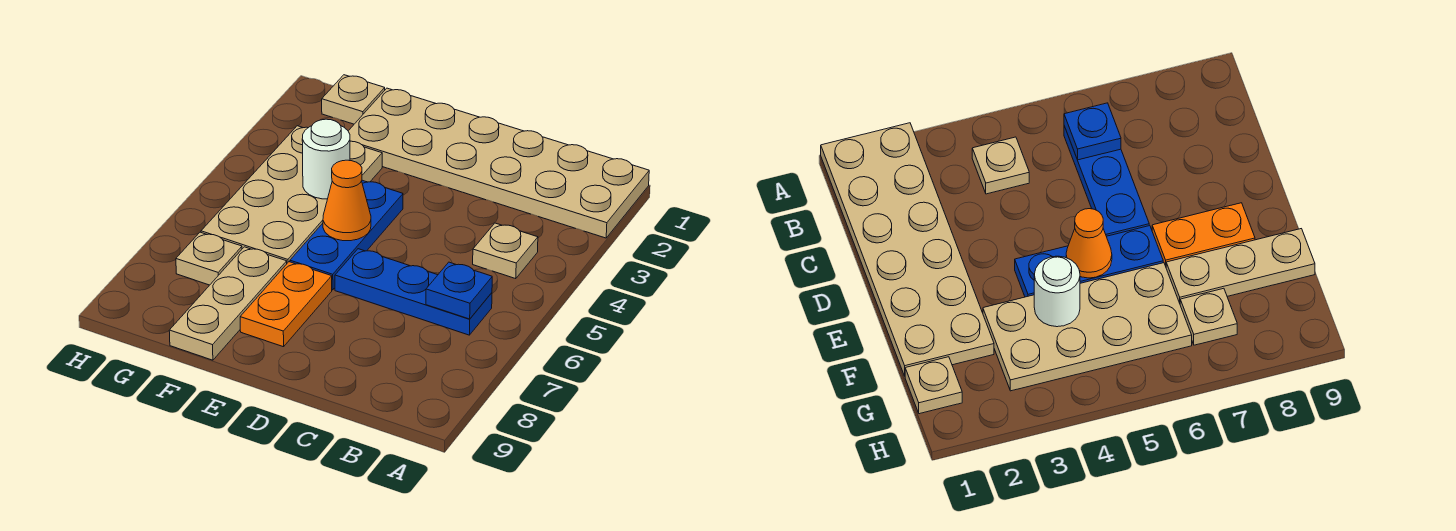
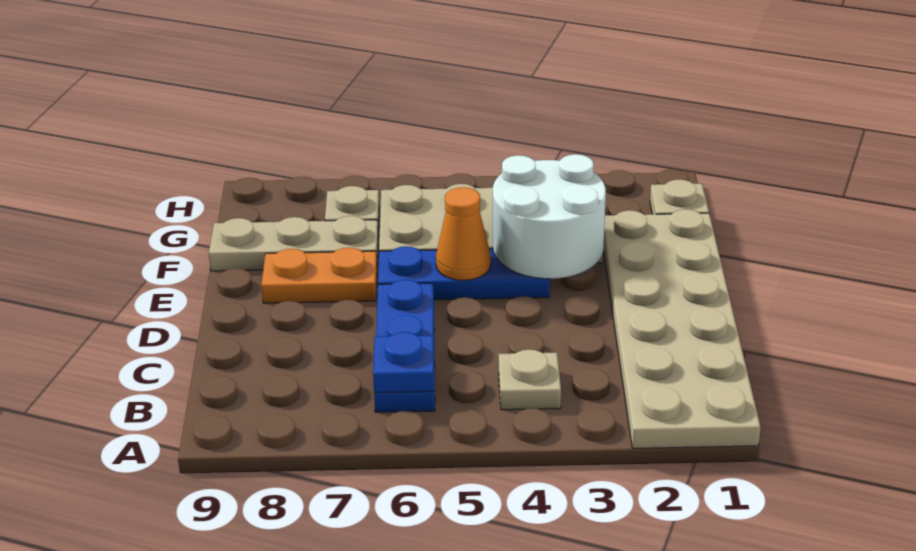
white round brick F4 level 2 -> white round brick E3:F4 level 2

